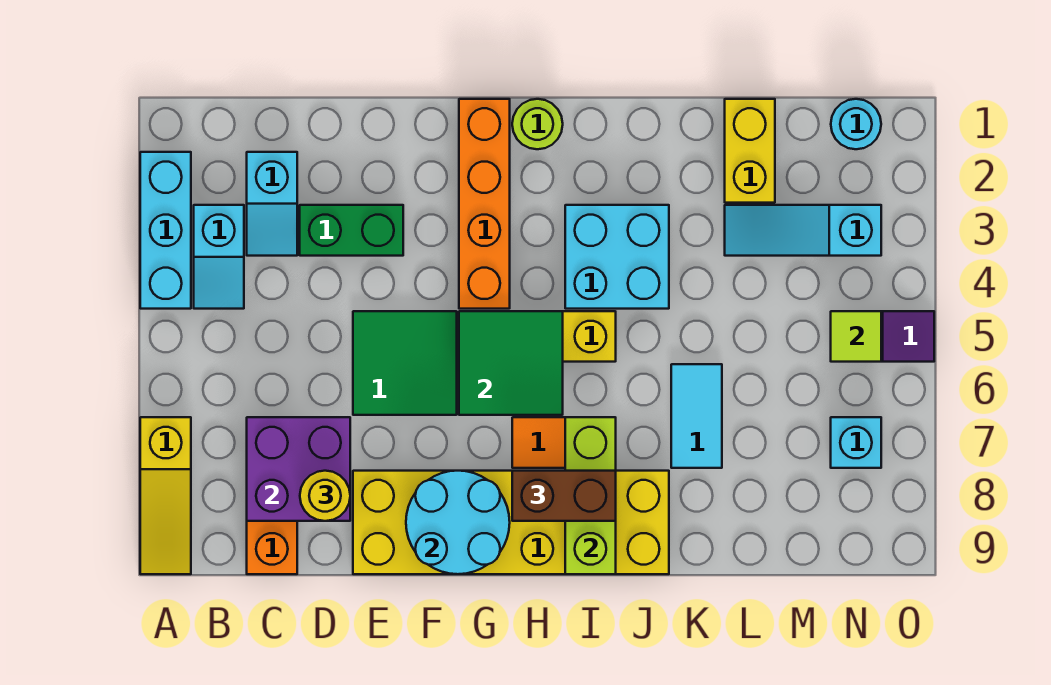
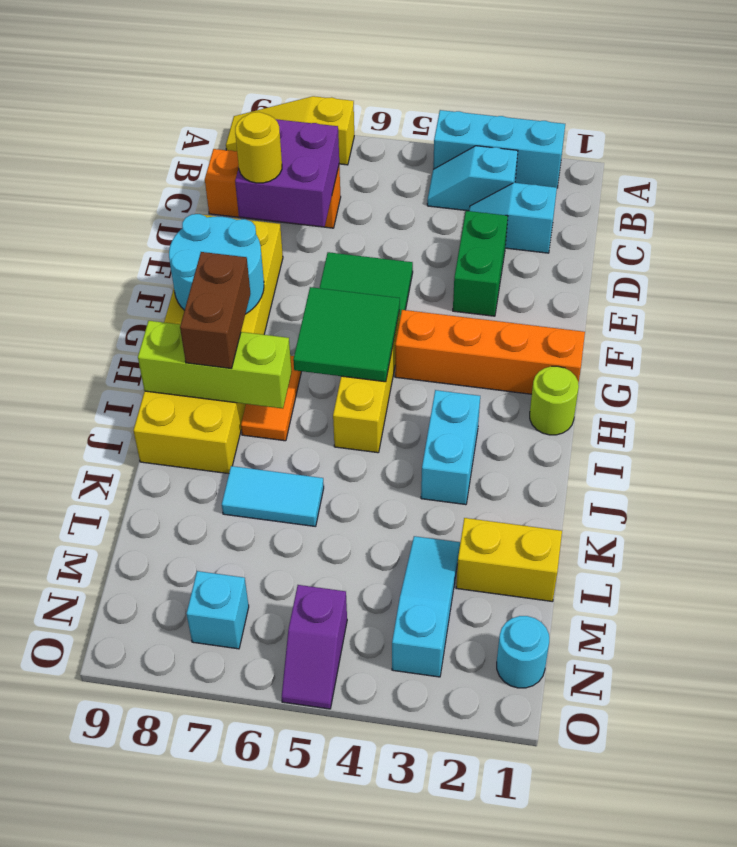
cyan brick I3:J4 level 1 -> cyan brick I3:J3 level 1
lime tile N5 level 2 -> none

